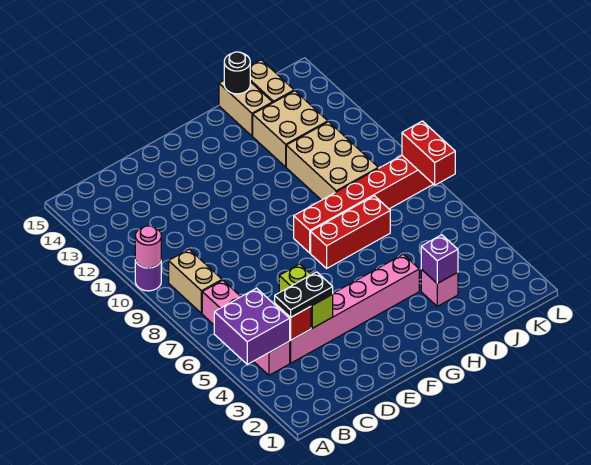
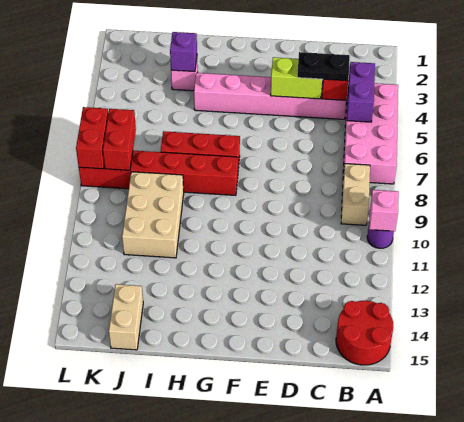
purple brick A4:B5 level 2 -> purple brick B4:B5 level 2
pink round brick A10 level 2 -> pink brick A10 level 2
none -> red round brick A14:B15 level 1
pink brick B4:B7 level 1 -> pink brick A4:B7 level 1
lime brick D4:D5 level 2 -> lime brick D4:E4 level 2
tan brick I12:J13 level 1 -> none
tan brick I14:I15 level 1 -> none
black round brick I15 level 2 -> none
none -> red brick K7:K8 level 2

